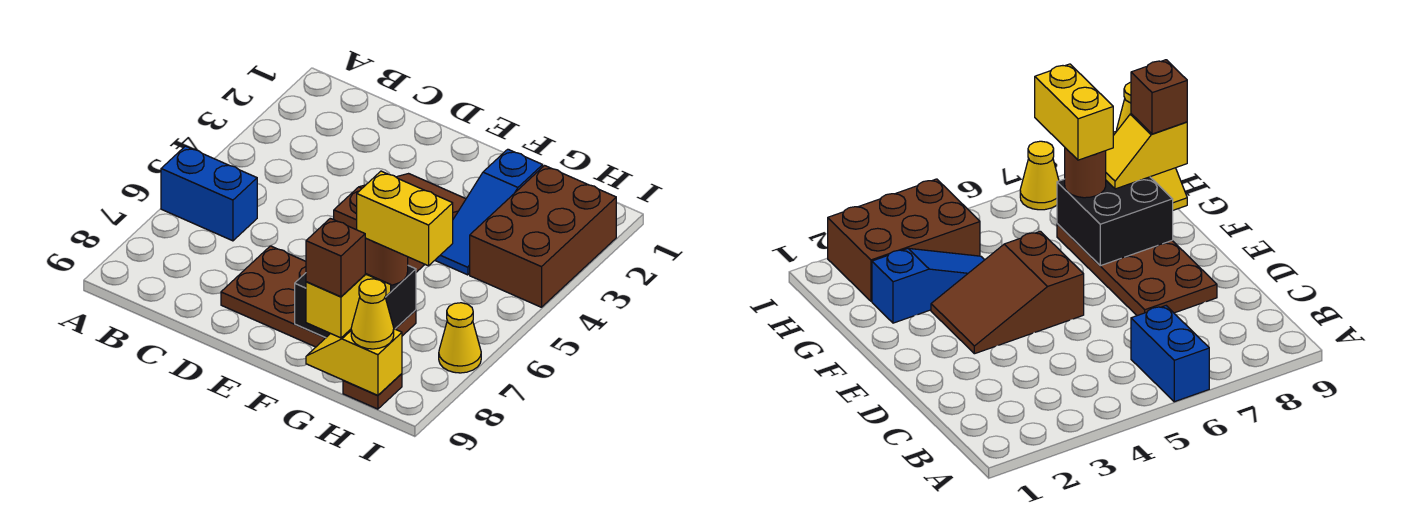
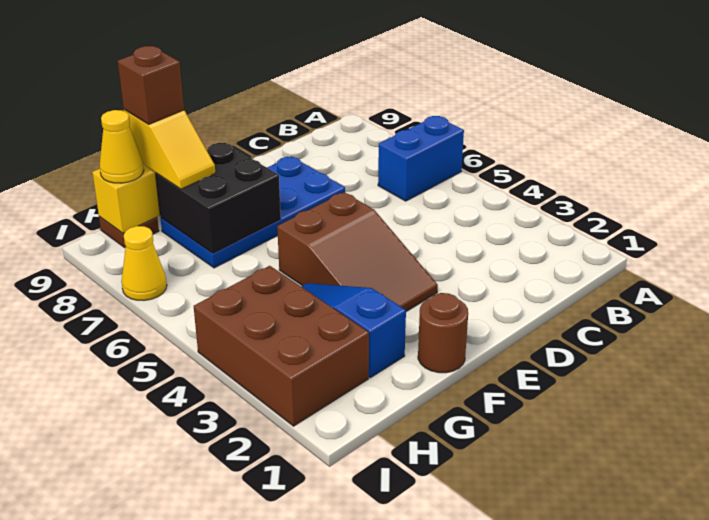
brown plate D7:G8 level 1 -> blue plate D7:G8 level 1
brown round brick G7 level 3 -> brown round brick F1 level 1
yellow brick G7:H7 level 4 -> none

